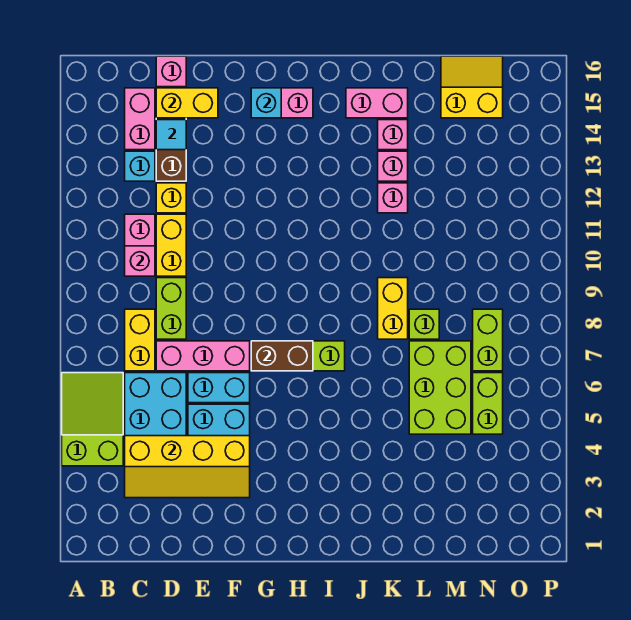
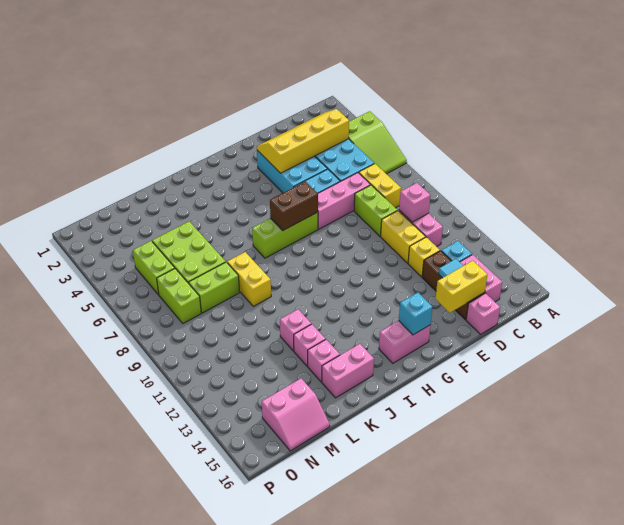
lime brick L8 level 1 -> lime brick L8:M8 level 1
yellow slope M15:N16 level 1 top 15 -> pink slope M15:N16 level 1 top 15

